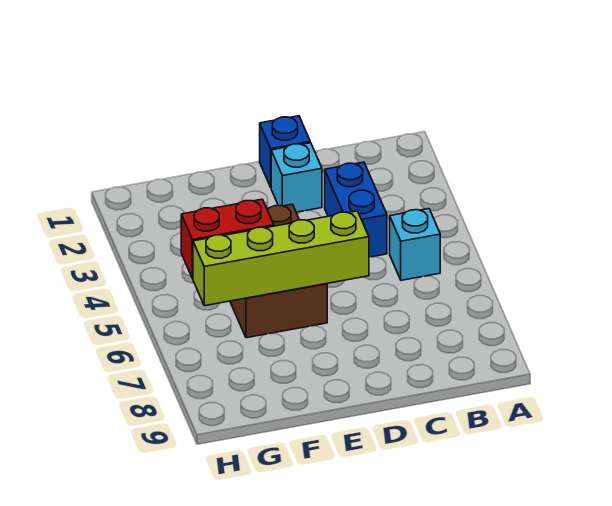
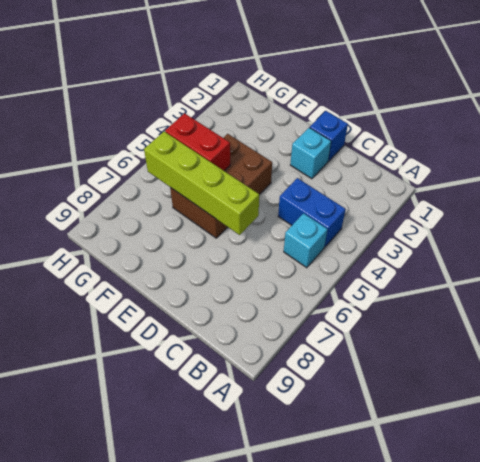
blue brick C3:C4 level 1 -> blue brick B4:C4 level 1

